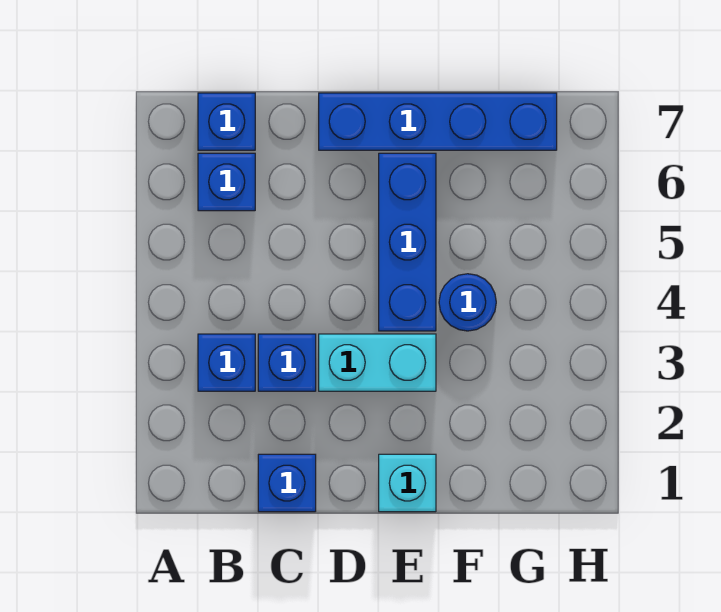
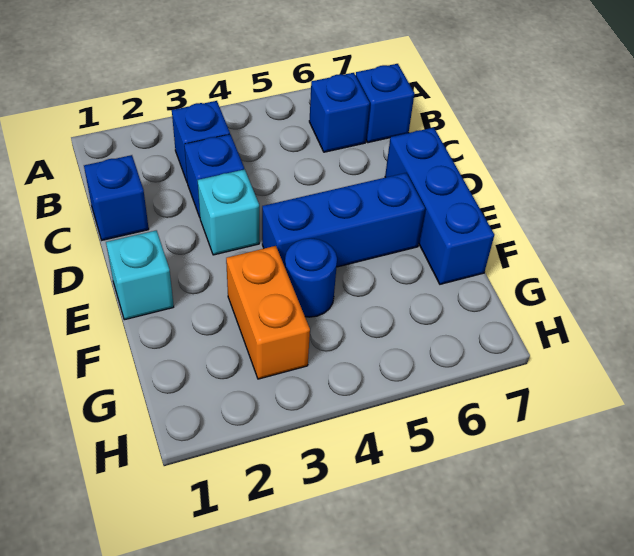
cyan brick D3:E3 level 1 -> cyan brick D3 level 1
blue brick D7:G7 level 1 -> blue brick D7:F7 level 1
none -> orange brick F3:G3 level 1

